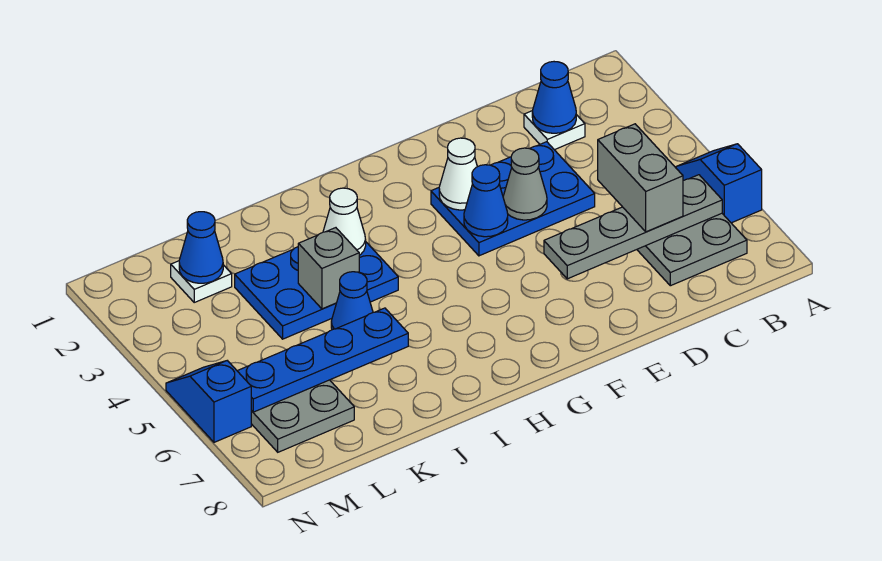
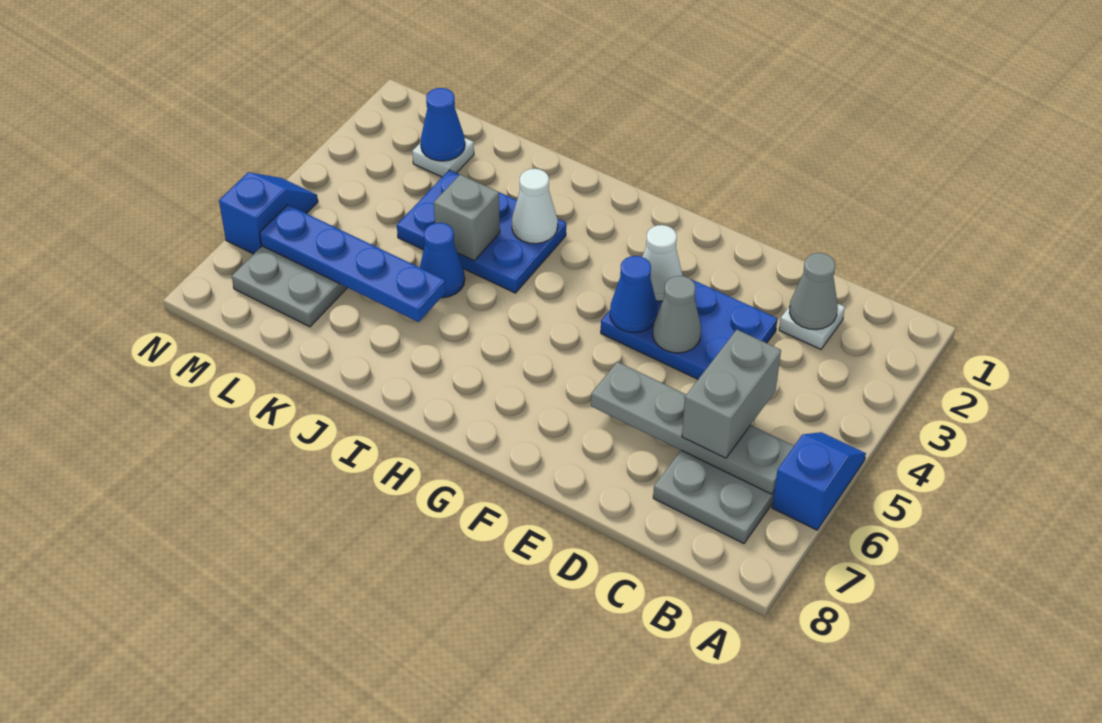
blue cone C2 level 2 -> grey cone C2 level 2

